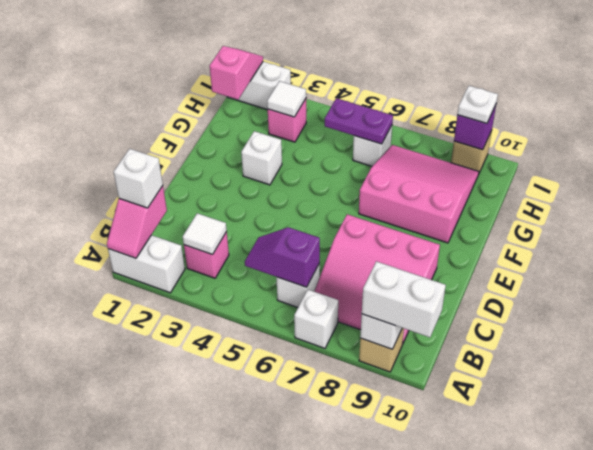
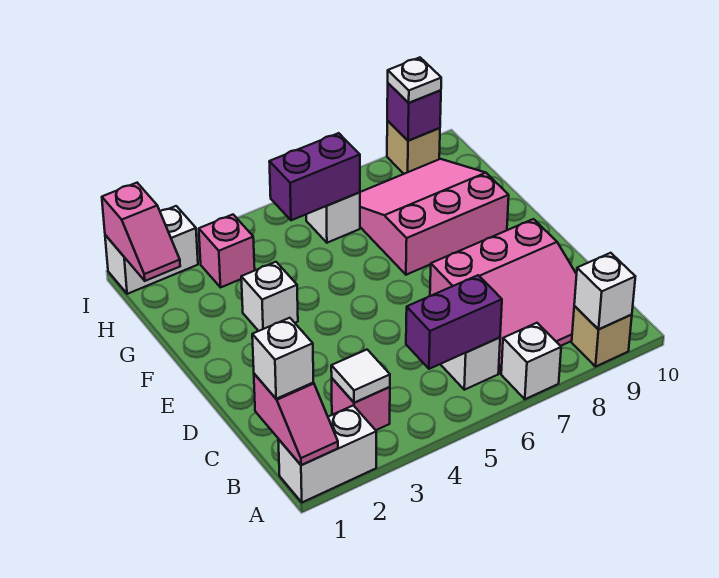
white brick A9:A10 level 3 -> none
purple slope B5:B6 level 2 top 6 -> purple brick B5:B6 level 2
pink slope H1:I1 level 2 top H -> pink slope H1:I1 level 2 top I
white tile H3 level 2 -> none
purple plate H5:H6 level 2 -> purple brick H5:H6 level 2

